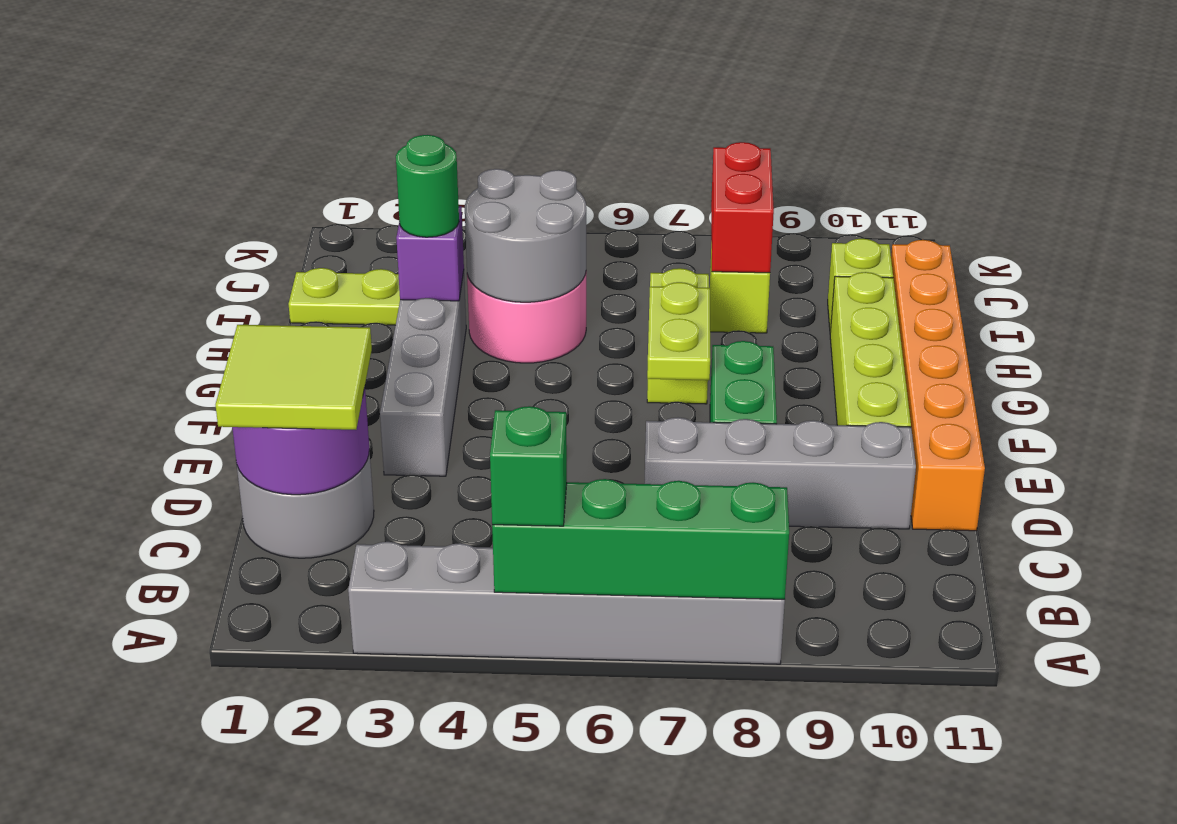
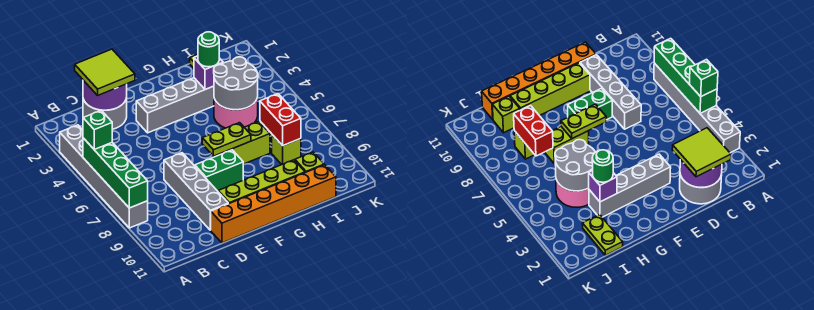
red brick I8:J8 level 2 -> red brick I7:I8 level 2

